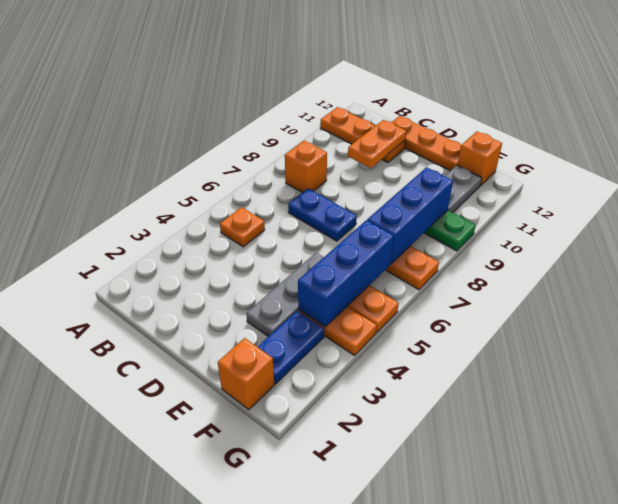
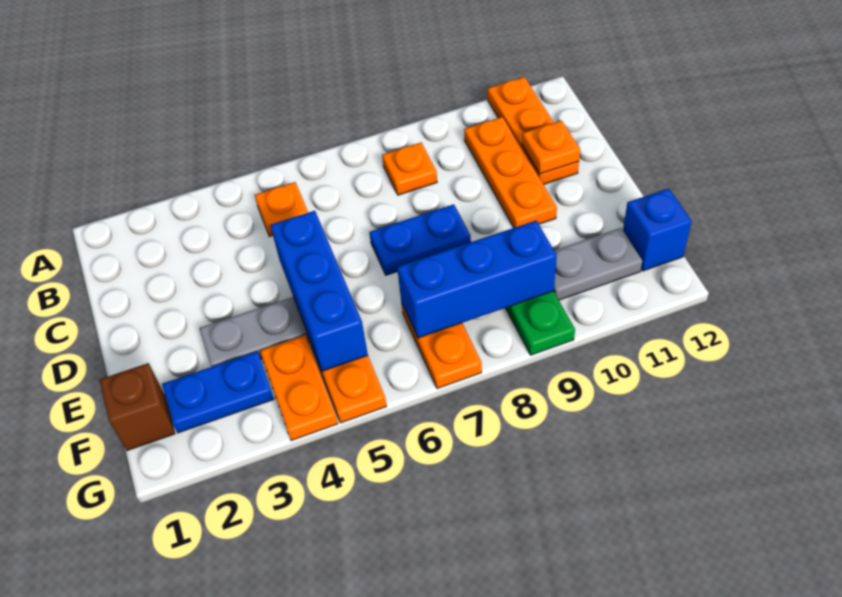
orange brick B8 level 1 -> orange plate B8 level 1
blue plate C7:D7 level 1 -> blue plate D7:D8 level 1
orange plate C10:C11 level 2 -> orange plate C11 level 2
orange plate C12:E12 level 1 -> orange plate B10:D10 level 1
orange brick F1 level 1 -> brown brick F1 level 1
blue brick F4:F6 level 2 -> blue brick D5:F5 level 2
orange brick F12 level 1 -> blue brick F12 level 1

